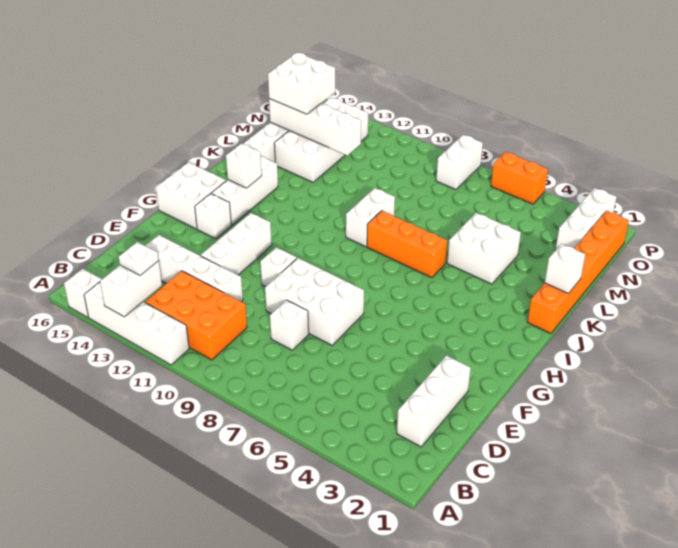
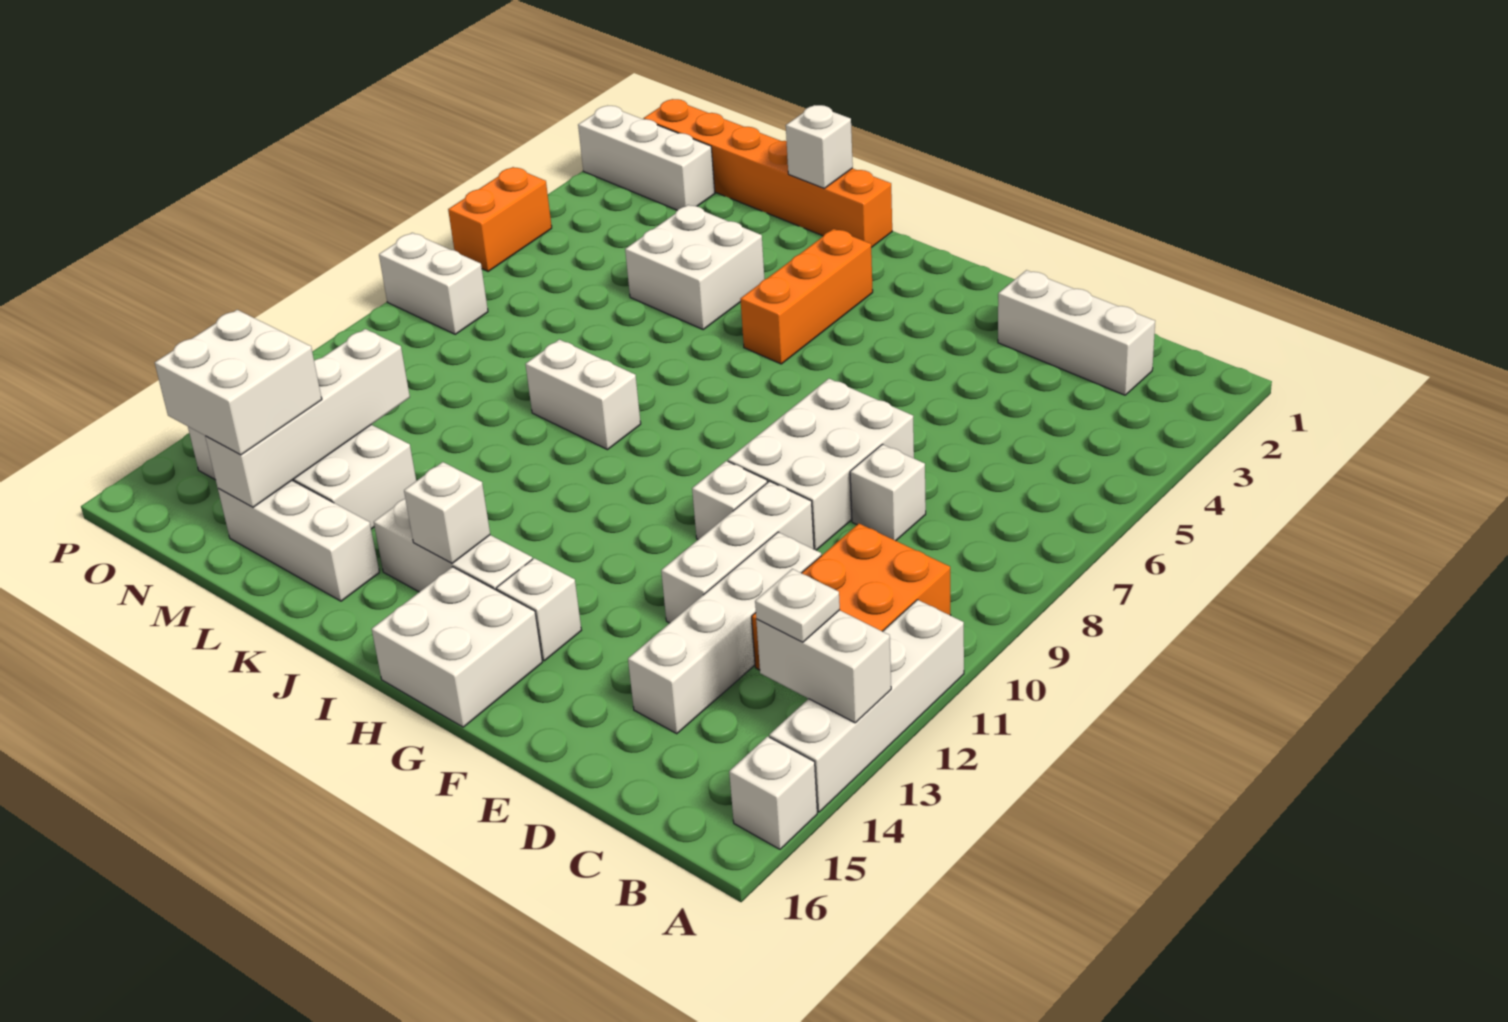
white brick E12:G12 level 1 -> white brick E10:E12 level 1
orange brick J6:J8 level 1 -> orange brick I3:I5 level 1

